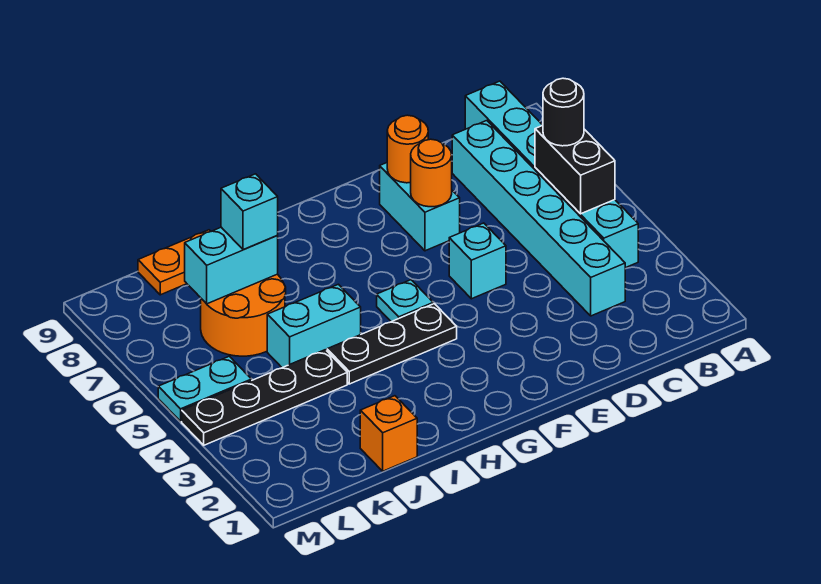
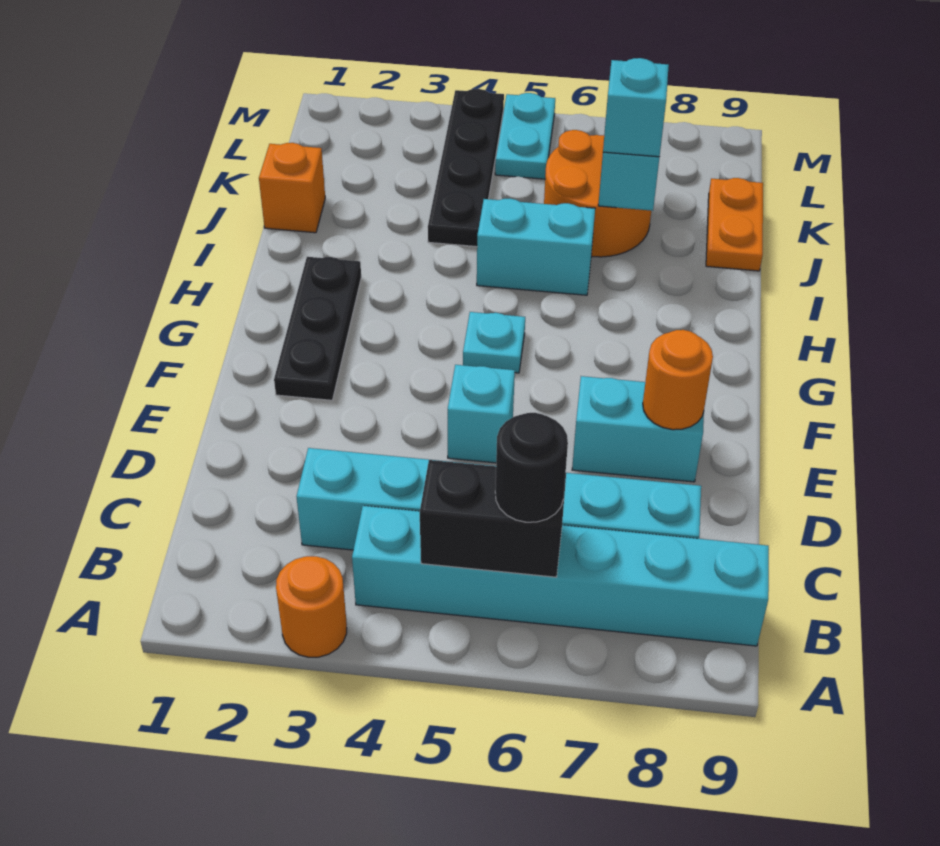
orange round brick E7 level 2 -> orange round brick A3 level 1
black plate G4:I4 level 1 -> black plate F2:H2 level 1
cyan brick I5:J5 level 1 -> cyan brick I5:I6 level 1

